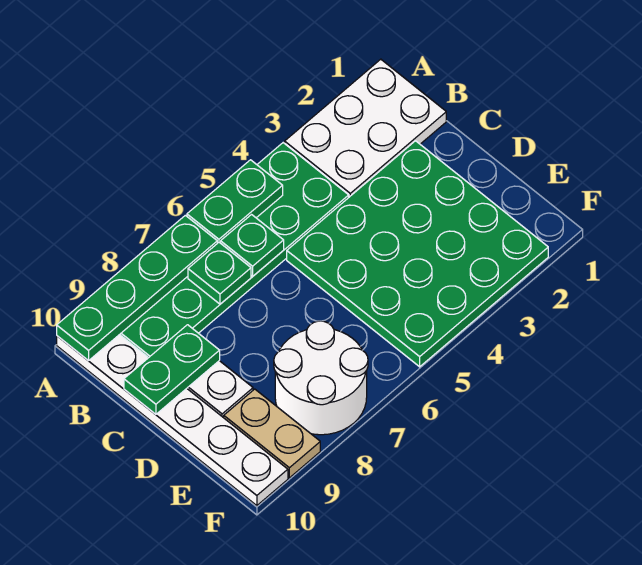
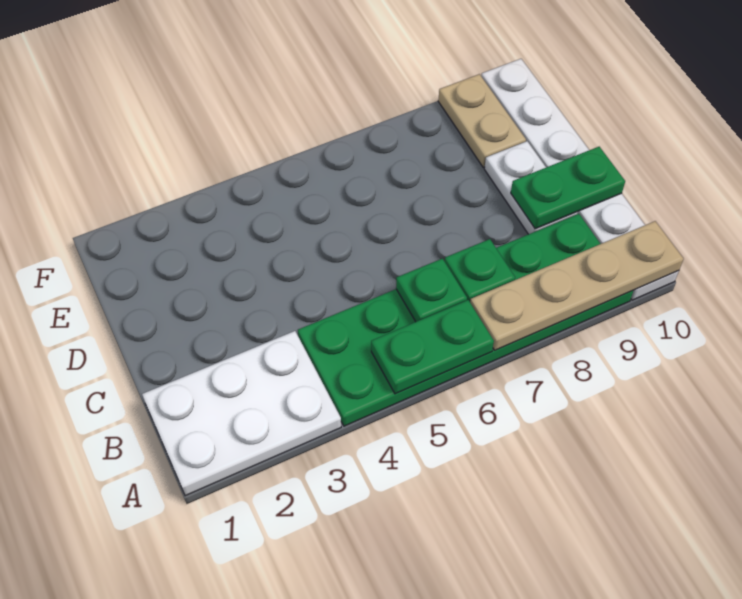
green plate A7:A10 level 2 -> tan plate A7:A10 level 2
green plate C2:F5 level 1 -> none
white round brick E7:F8 level 1 -> none

